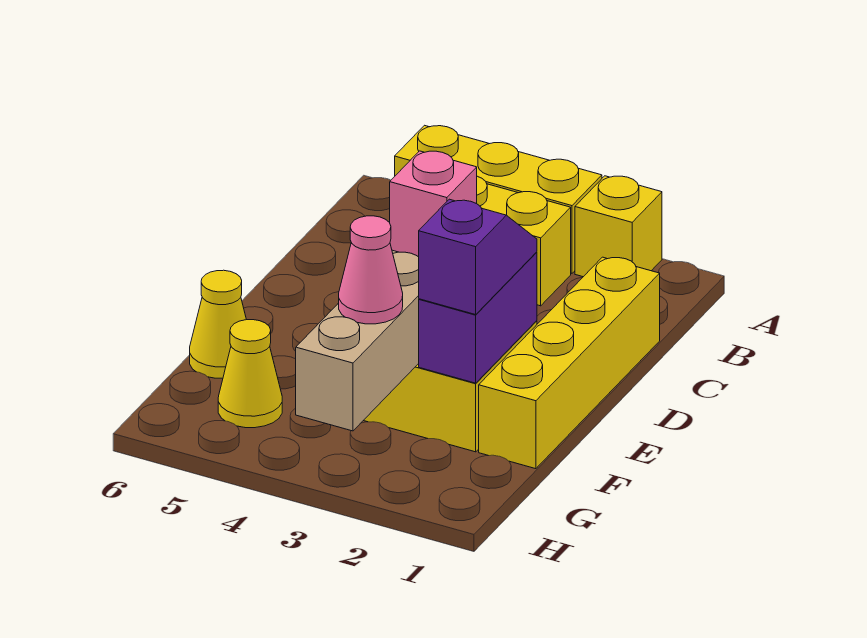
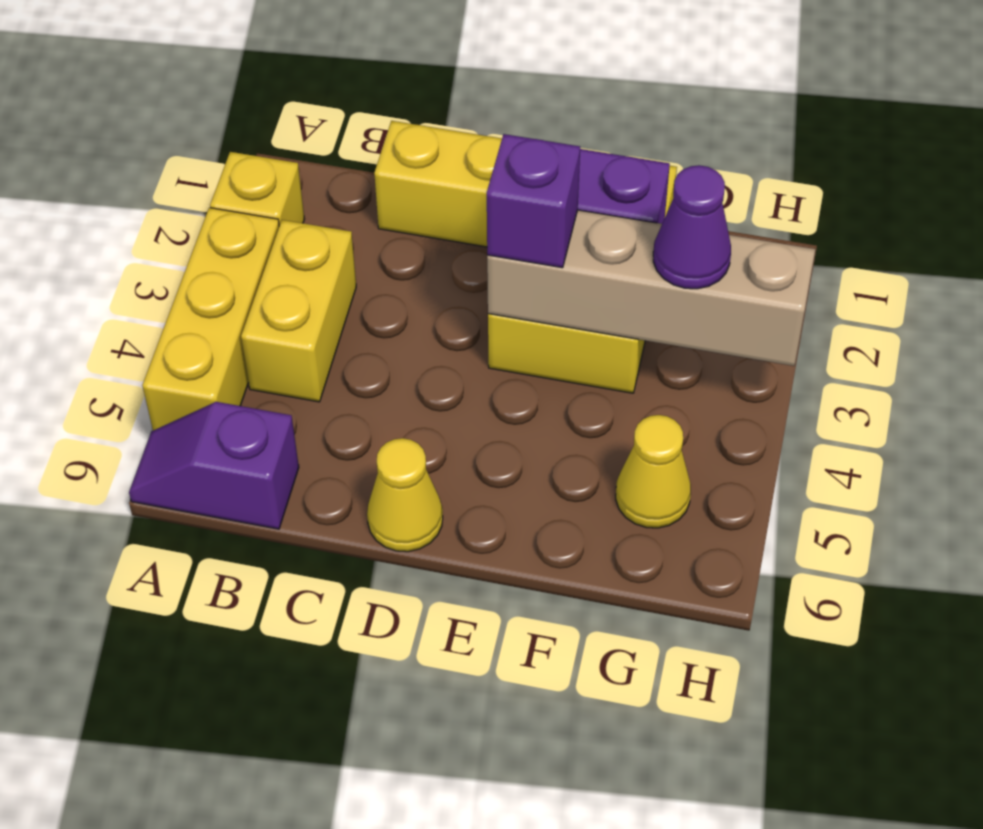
purple slope E2:F2 level 3 top F -> purple slope A6:B6 level 1 top B
pink brick E3 level 3 -> purple brick E3 level 3
yellow cone F6 level 1 -> yellow cone D6 level 1
pink cone G3 level 3 -> purple cone G3 level 3

